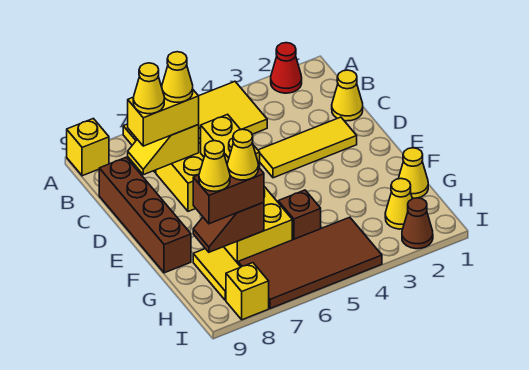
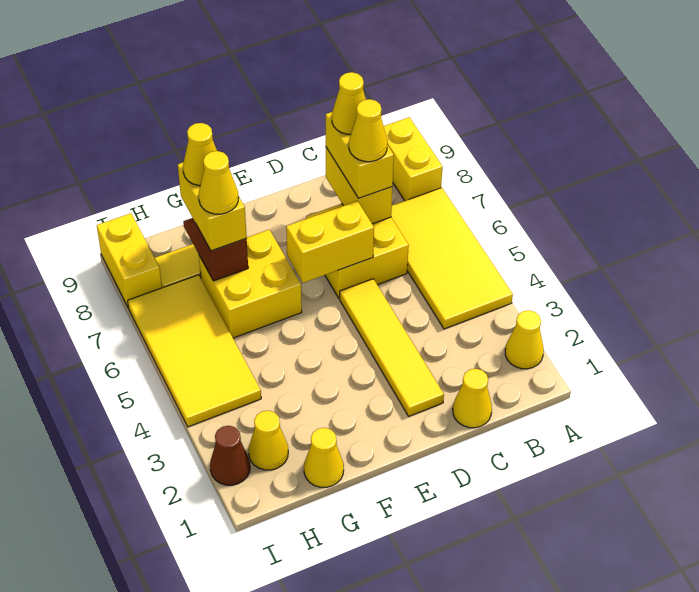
red cone A2 level 1 -> yellow cone A2 level 1
yellow brick A9 level 1 -> yellow brick A8:A9 level 1
yellow slope C7:C8 level 2 top 7 -> yellow brick C7:C8 level 2
brown brick C9:F9 level 1 -> none
yellow tile D2:D4 level 1 -> yellow tile D2:D5 level 1
brown brick G5 level 1 -> none
brown brick G7:G8 level 3 -> yellow brick G7:G8 level 3
brown tile H4:I7 level 1 -> yellow tile H4:I7 level 1
yellow brick I8 level 1 -> yellow brick I8:I9 level 1

